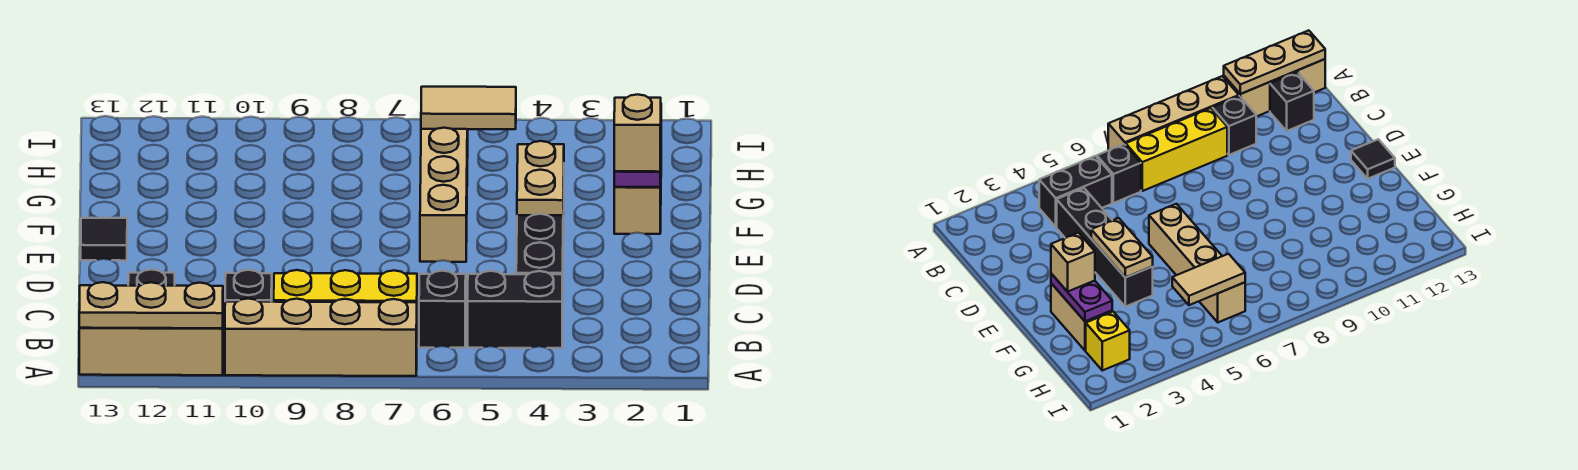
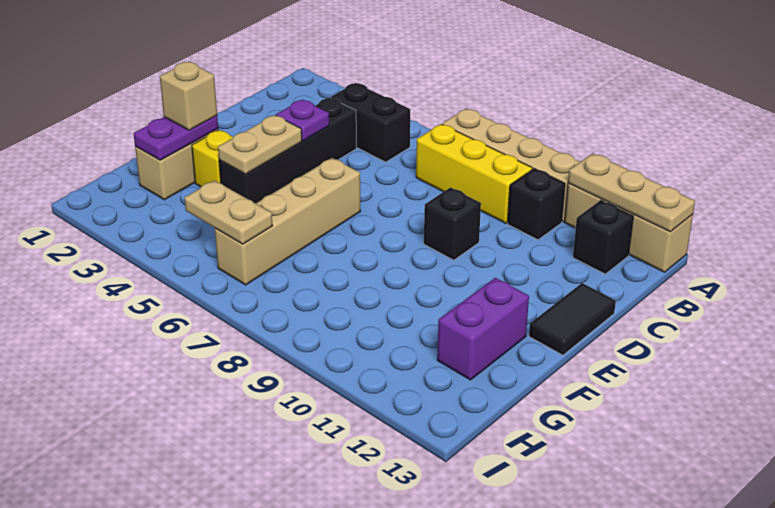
black brick B6 level 1 -> black brick D9 level 1
none -> purple plate D4 level 2
black tile E13 level 1 -> black tile D13:E13 level 1
none -> purple brick F12:G12 level 1
yellow brick H2 level 1 -> yellow brick F3 level 1
tan tile H5:H6 level 2 -> tan plate H5:H6 level 2

